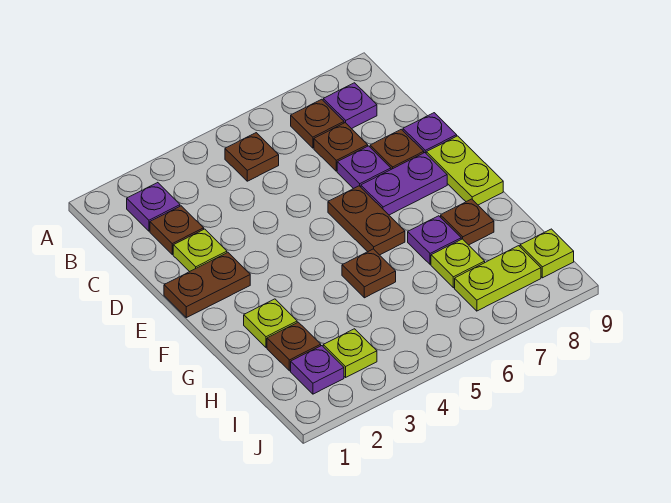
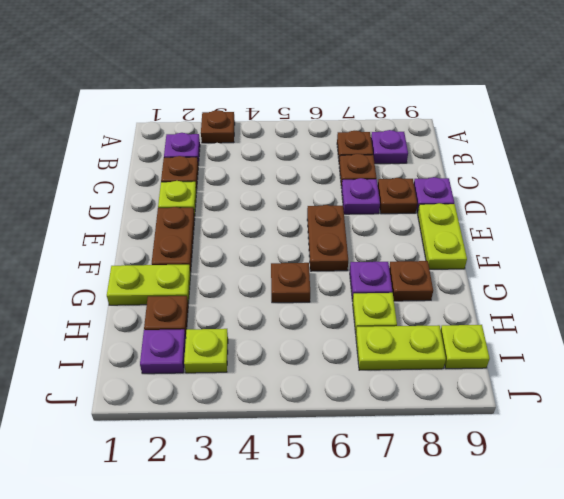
brown plate B5 level 1 -> brown plate A3 level 1
brown plate E1:E2 level 1 -> brown plate E2:F2 level 1
purple plate E7:E8 level 1 -> none
lime plate G2 level 1 -> lime plate G1:G2 level 1

